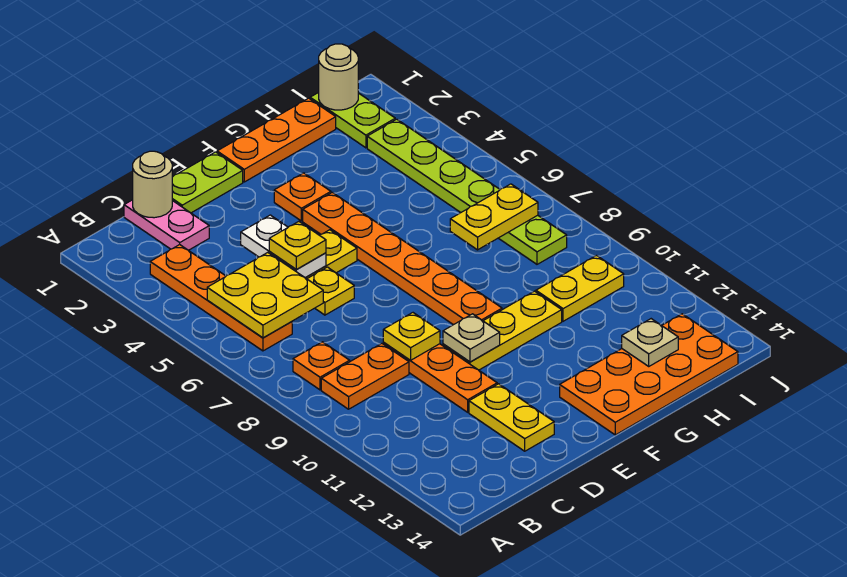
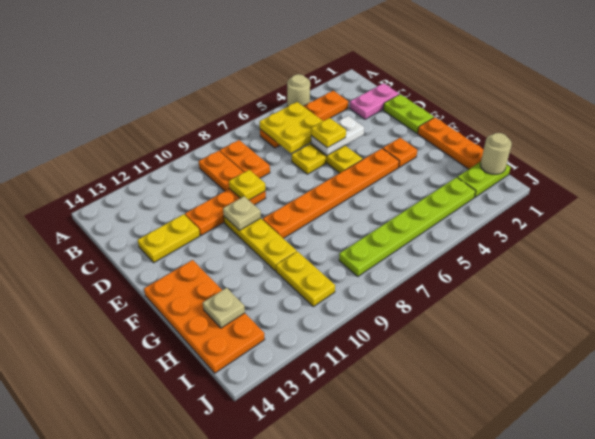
orange plate B8 level 1 -> orange plate B8:C8 level 1
tan round brick C1 level 2 -> tan round brick A4 level 1
yellow plate H7:I7 level 2 -> none

